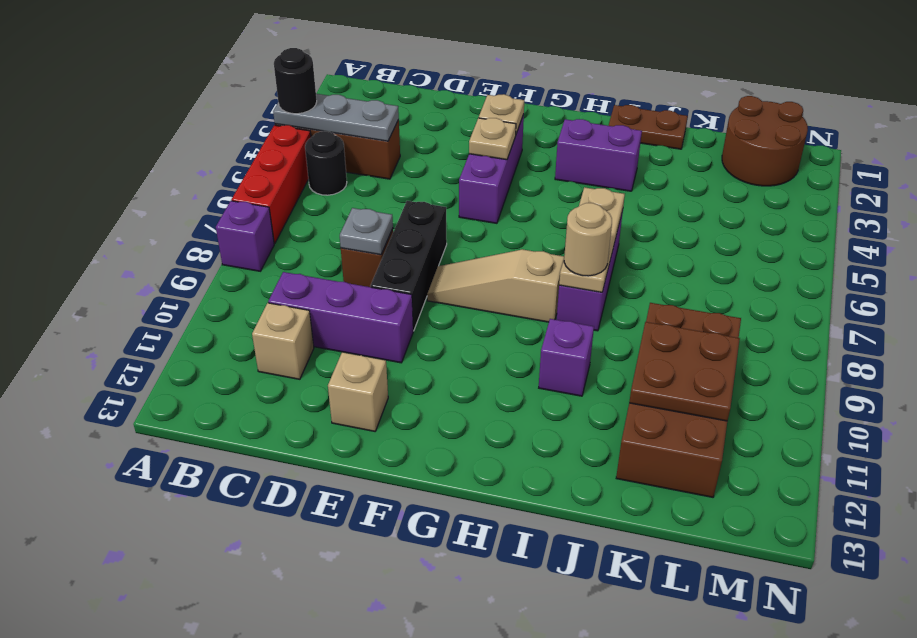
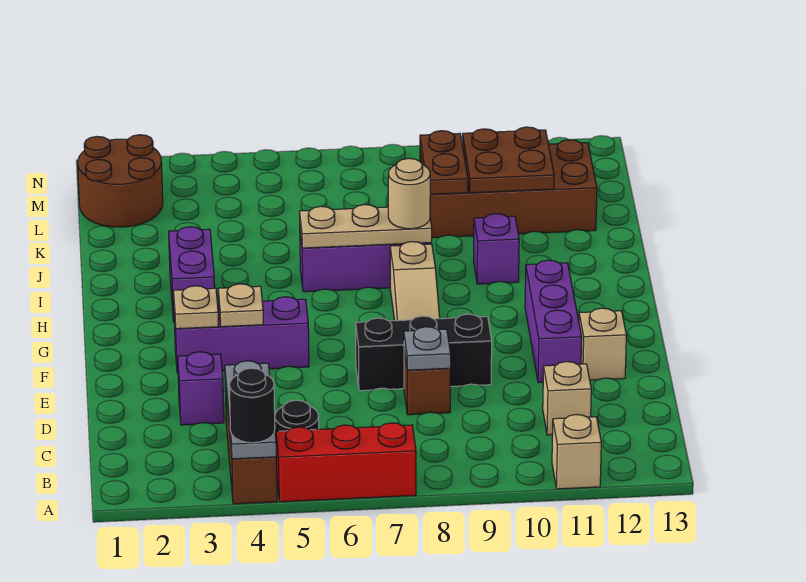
purple brick A8 level 1 -> purple brick D3 level 1
none -> tan brick A11 level 1
purple brick C10:E10 level 1 -> purple brick E11:G11 level 1
brown plate I1:J1 level 1 -> brown plate K9:L9 level 2

